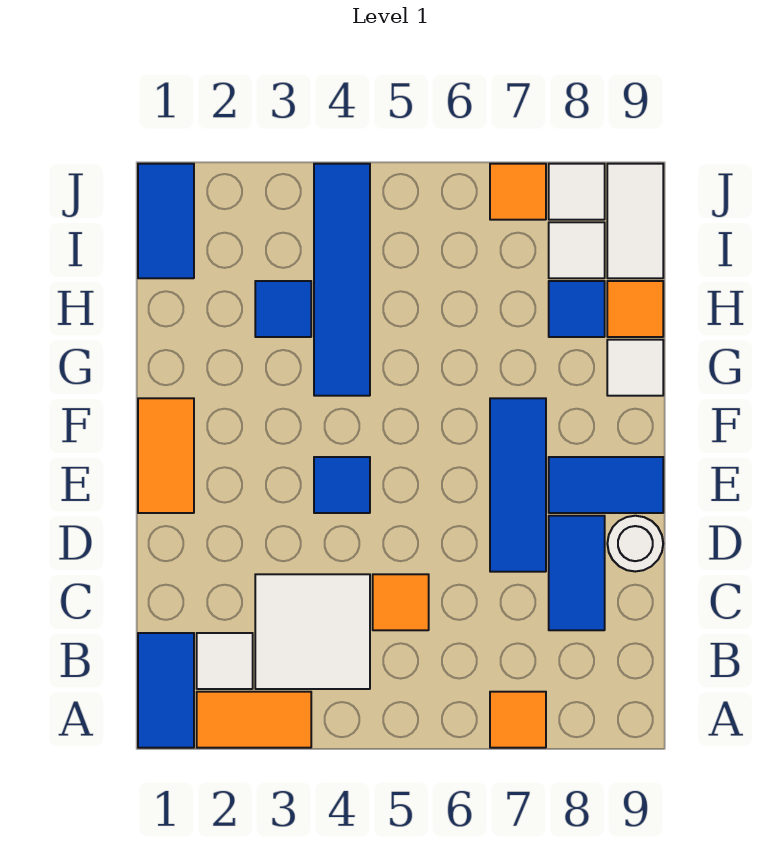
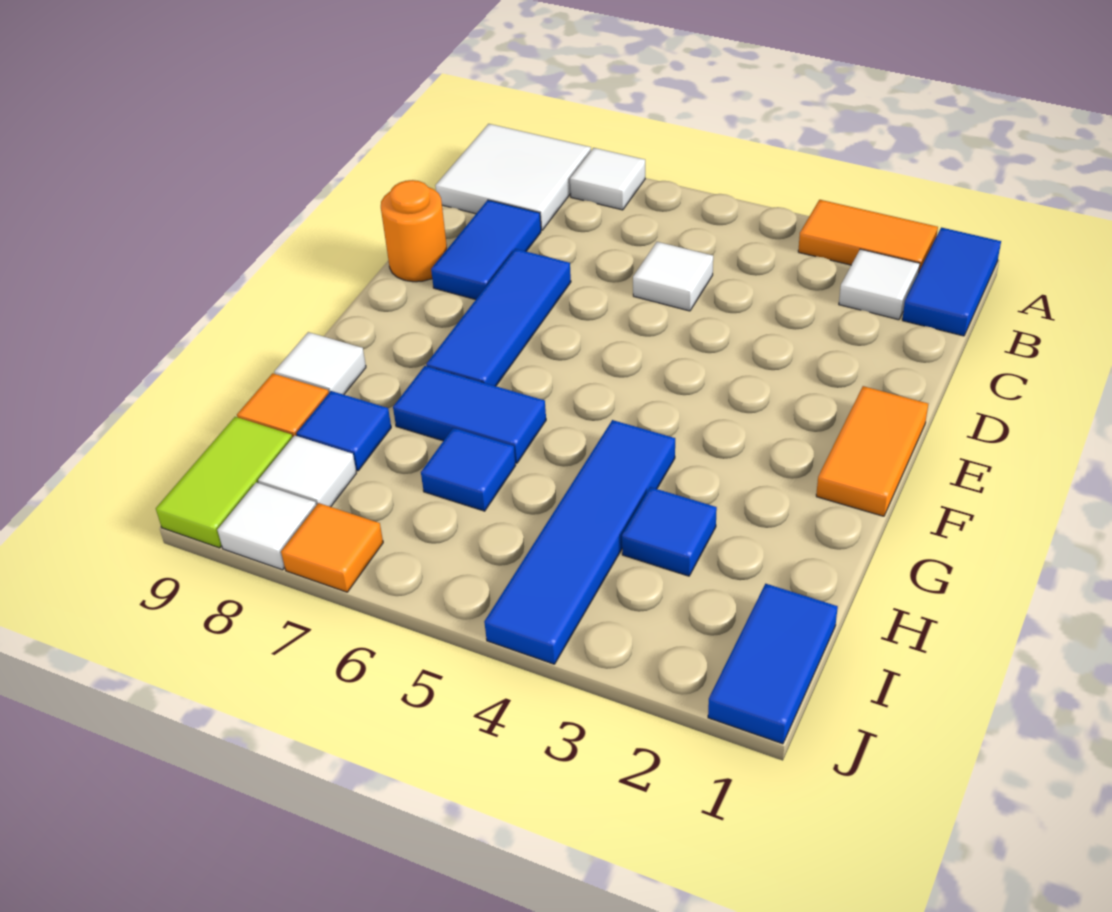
orange tile A7 level 1 -> white tile A7 level 1
white tile B3:C4 level 1 -> white tile A8:B9 level 1
orange tile C5 level 1 -> white tile C5 level 1
white round brick D9 level 1 -> orange round brick D9 level 1
blue tile E4 level 1 -> blue tile H6 level 1
blue tile E8:E9 level 1 -> blue tile G6:G7 level 1
white tile I9:J9 level 1 -> lime tile I9:J9 level 1

